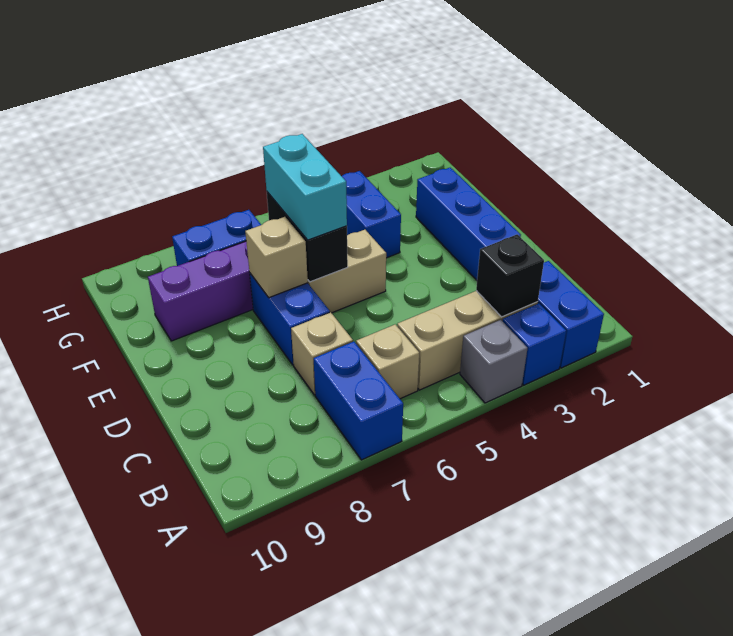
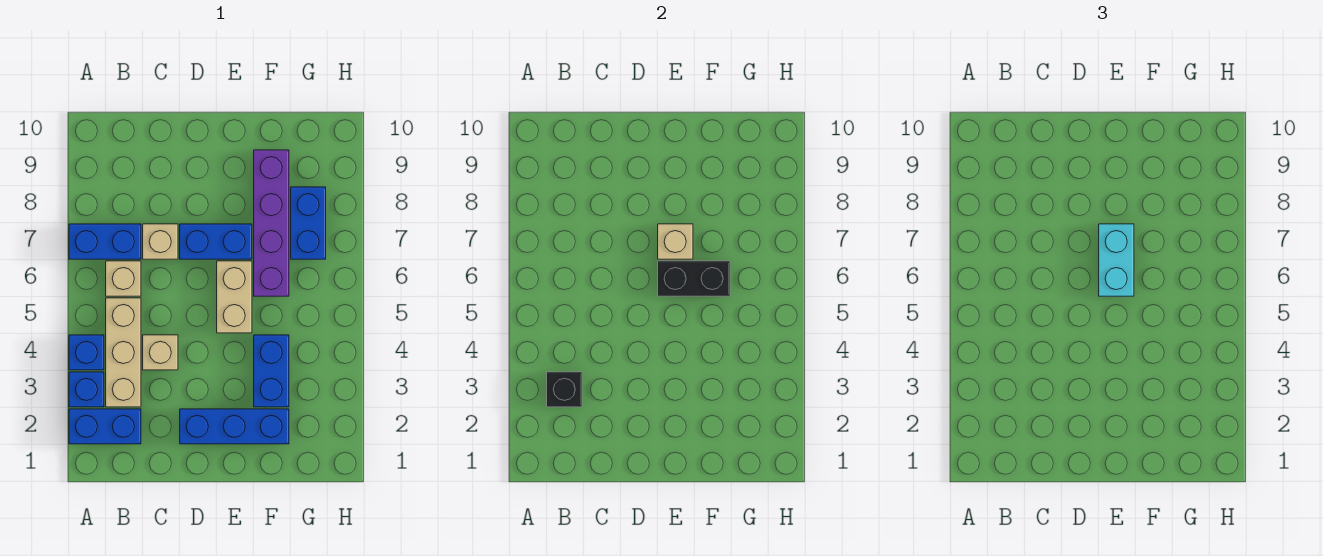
grey brick A4 level 1 -> blue brick A4 level 1
none -> tan brick C4 level 1
cyan brick E6:F6 level 3 -> cyan brick E6:E7 level 3
blue brick F4:G4 level 1 -> blue brick F3:F4 level 1

